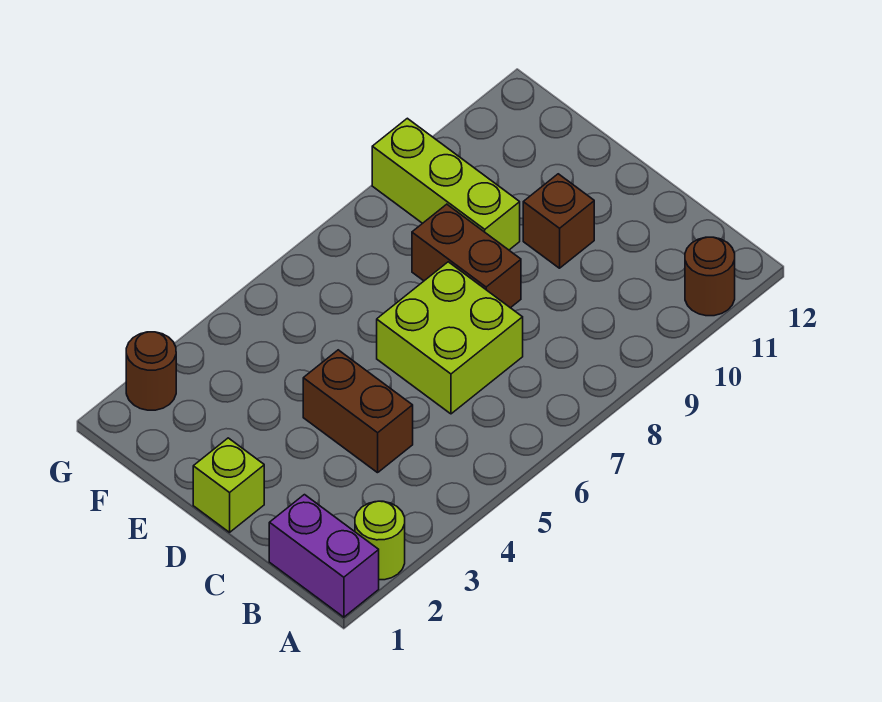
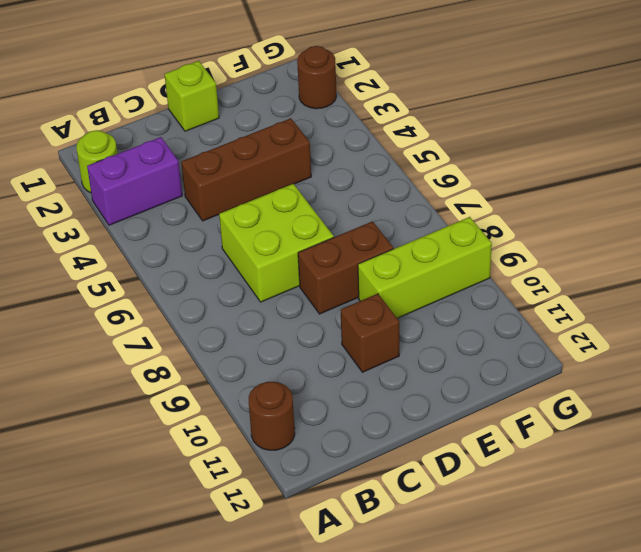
purple brick A1:B1 level 1 -> purple brick A3:B3 level 1
brown brick C4:D4 level 1 -> brown brick C4:E4 level 1

